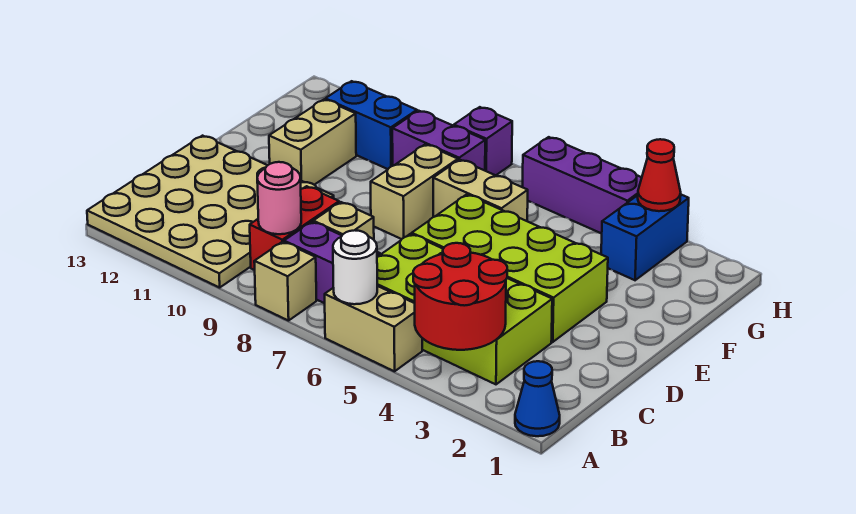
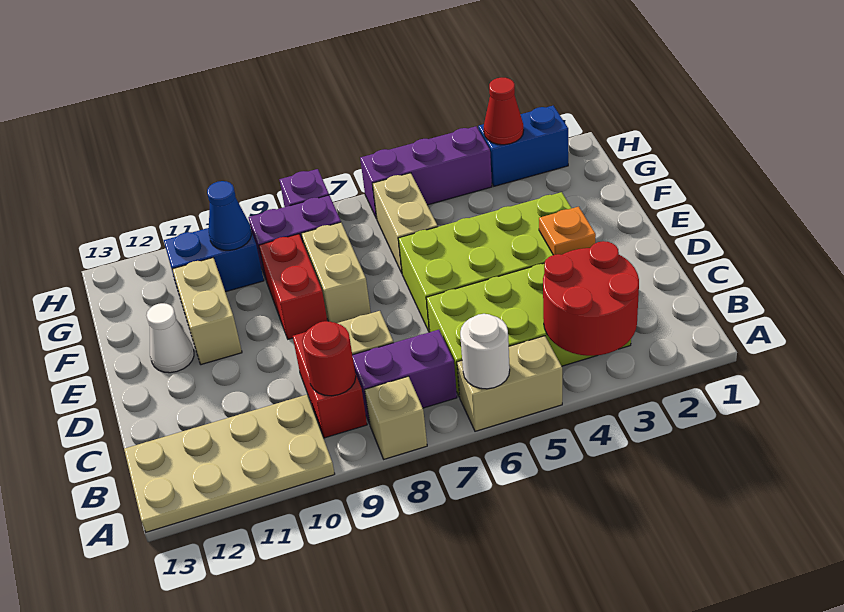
blue cone A1 level 1 -> blue cone G10 level 2
tan plate A10:D13 level 1 -> tan plate A10:B13 level 1
pink round brick B9 level 2 -> red round brick B9 level 2
none -> orange plate D3 level 2
none -> red brick E9:F9 level 1
none -> white cone E12 level 1
tan brick F6:F7 level 1 -> tan brick F6:G6 level 1
blue brick G3:H3 level 1 -> blue brick H2:H3 level 1

